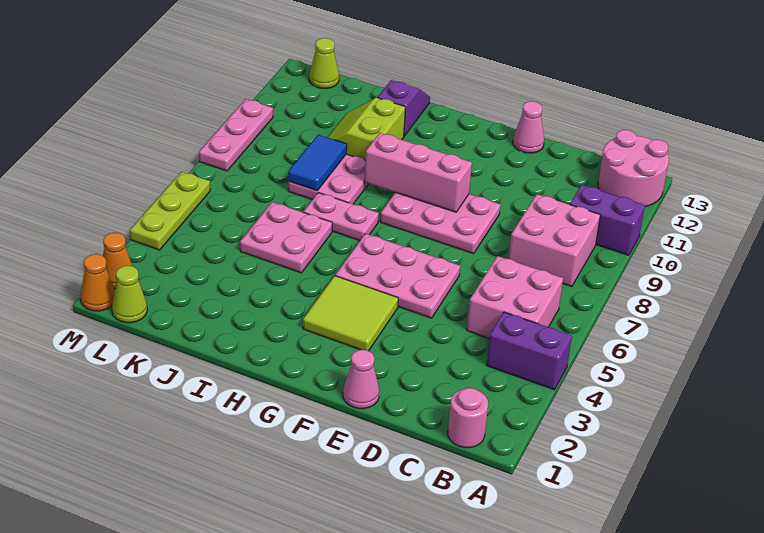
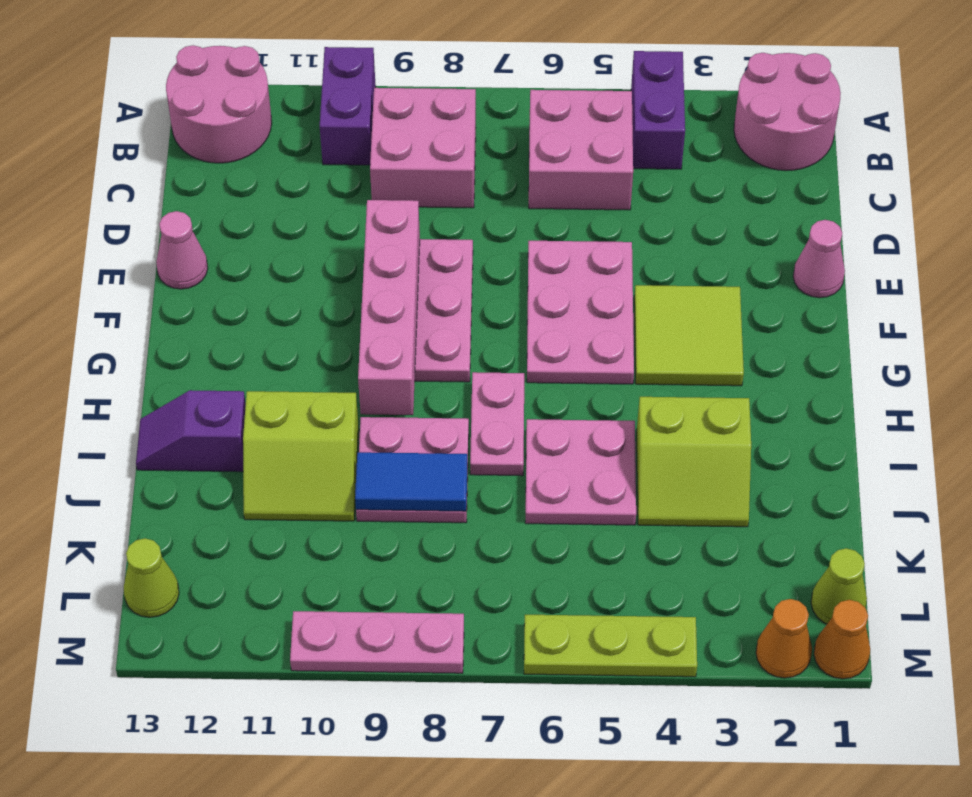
pink round brick B1 level 1 -> pink round brick A1:B2 level 1
pink brick F9:H9 level 2 -> pink brick E9:H9 level 2
none -> lime slope I3:J4 level 1 top I

